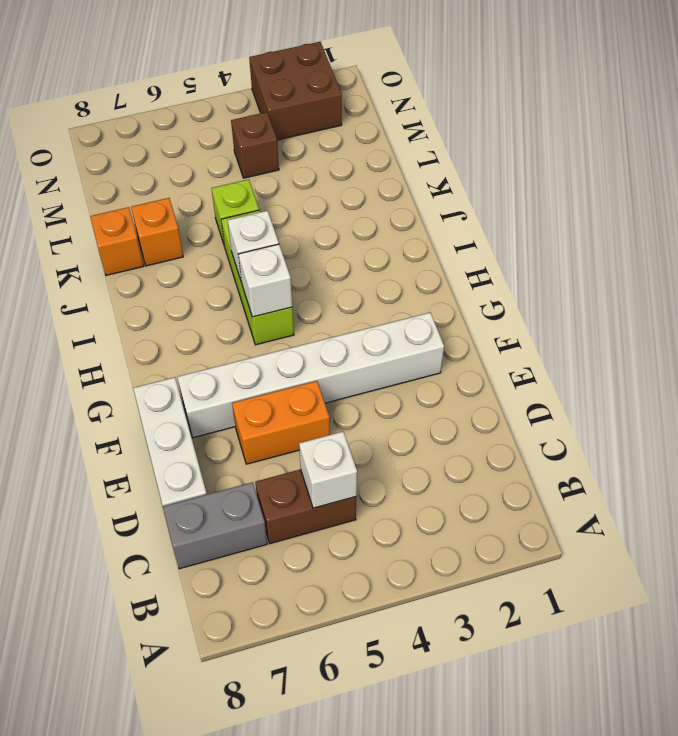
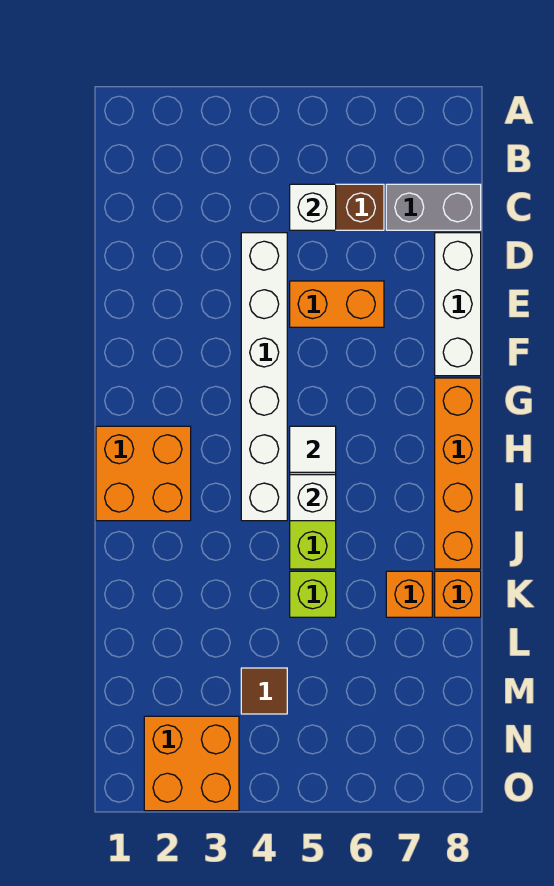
white brick F2:F7 level 1 -> white brick D4:I4 level 1
none -> orange brick G8:J8 level 1
none -> orange brick H1:I2 level 1
white brick H5 level 2 -> white tile H5 level 2
brown brick M4 level 1 -> brown tile M4 level 1
brown brick N2:O3 level 1 -> orange brick N2:O3 level 1

